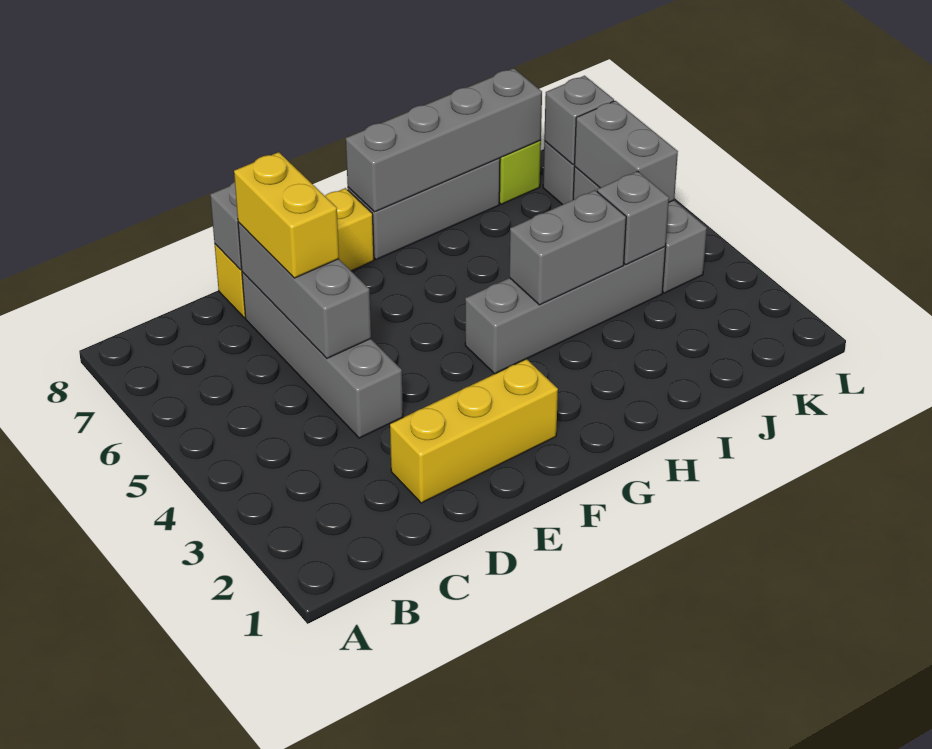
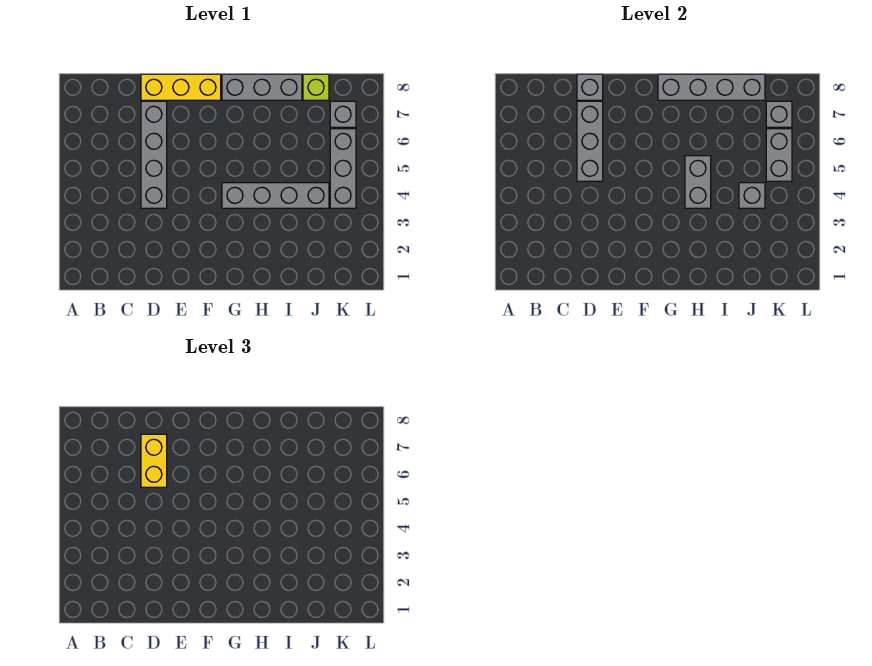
yellow brick D2:F2 level 1 -> none
grey brick H4:I4 level 2 -> grey brick H4:H5 level 2

